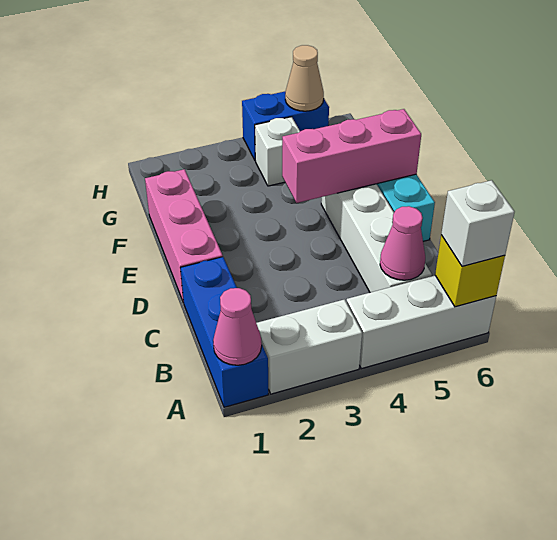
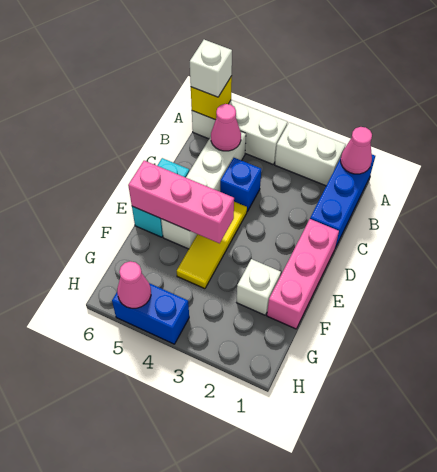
none -> blue brick C4 level 1
none -> yellow tile D4:F4 level 1
white brick G4 level 1 -> white brick F2 level 1
tan cone H5 level 2 -> pink cone H5 level 2

